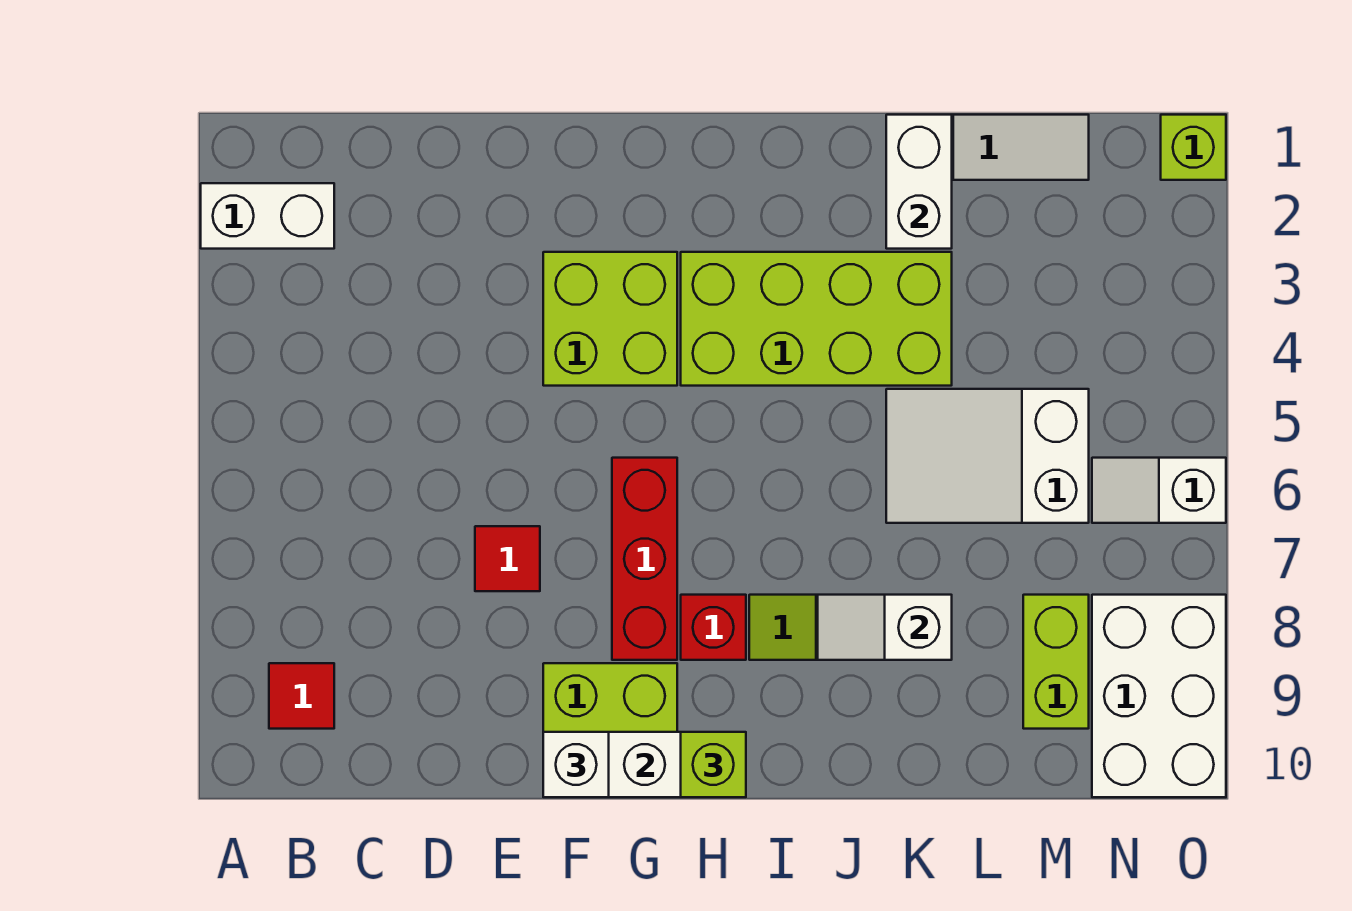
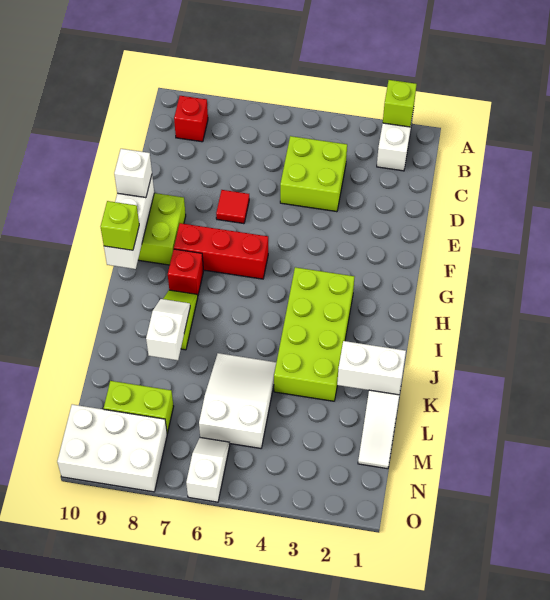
red tile B9 level 1 -> red brick B9 level 1
lime brick F3:G4 level 1 -> lime brick C4:D5 level 1
lime brick O1 level 1 -> lime brick A2 level 2

